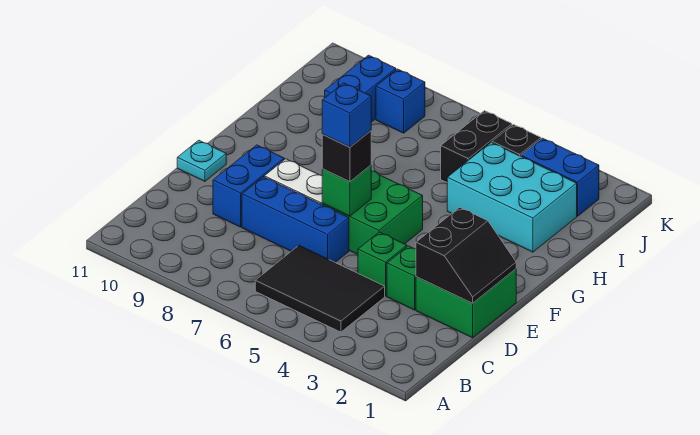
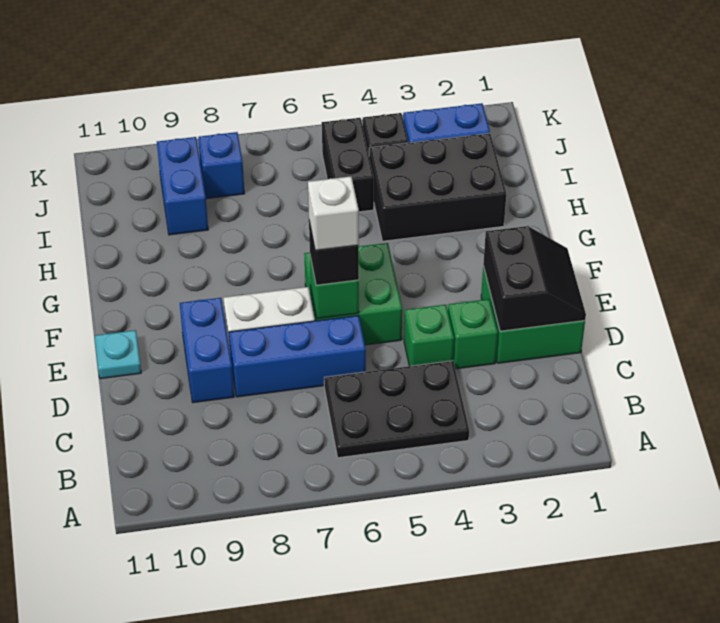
black tile B4:C6 level 1 -> black plate B4:C6 level 1
blue brick E6 level 4 -> white brick E6 level 4
cyan brick H2:I4 level 1 -> black brick H2:I4 level 1

